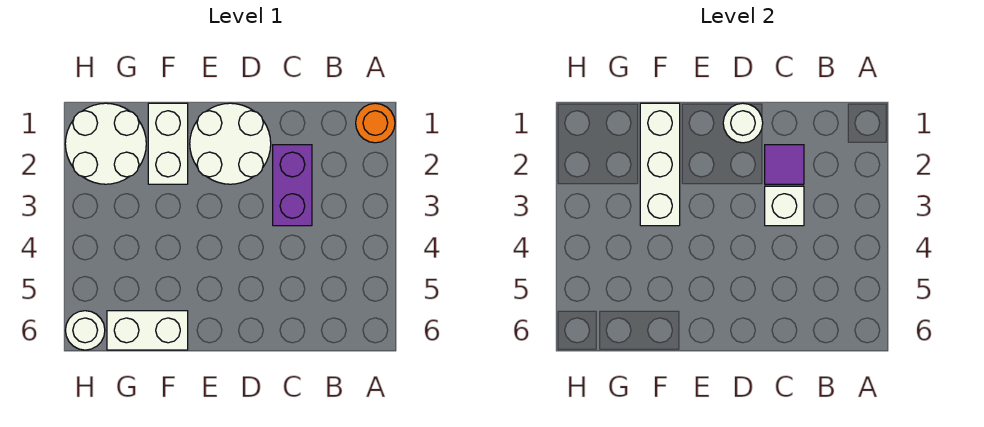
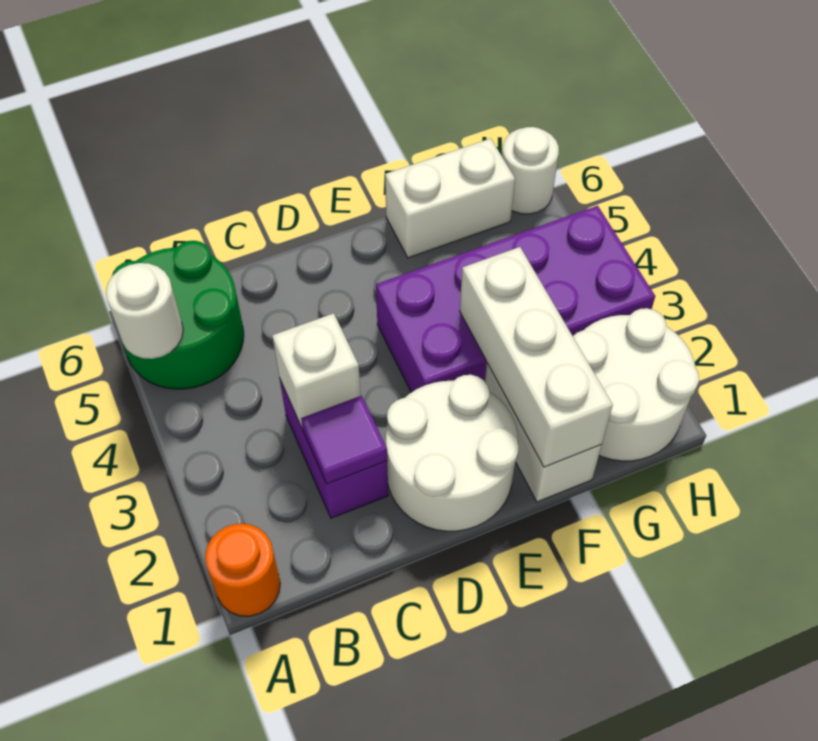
none -> green round brick A5:B6 level 1
white round brick D1 level 2 -> white round brick A5 level 2
none -> purple brick E3:H4 level 1

